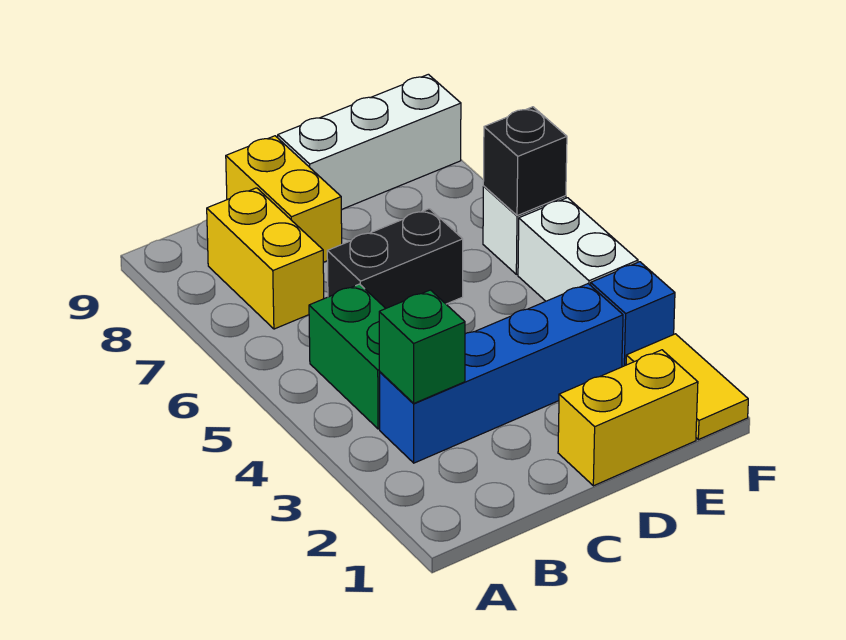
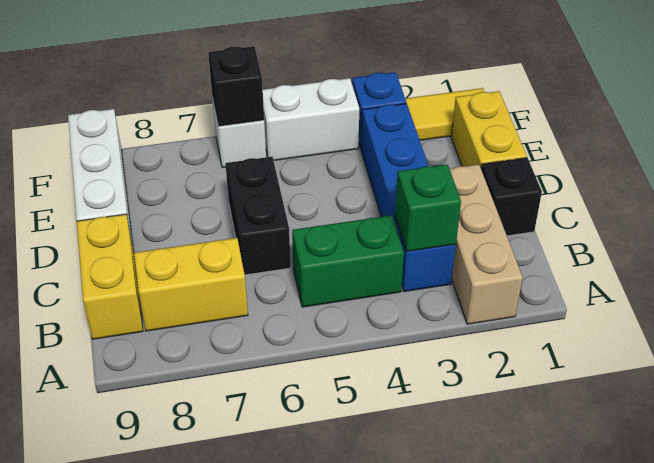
none -> tan brick A2:C2 level 1
none -> black brick C1 level 1
yellow brick C8:C9 level 1 -> yellow brick B9:C9 level 1

